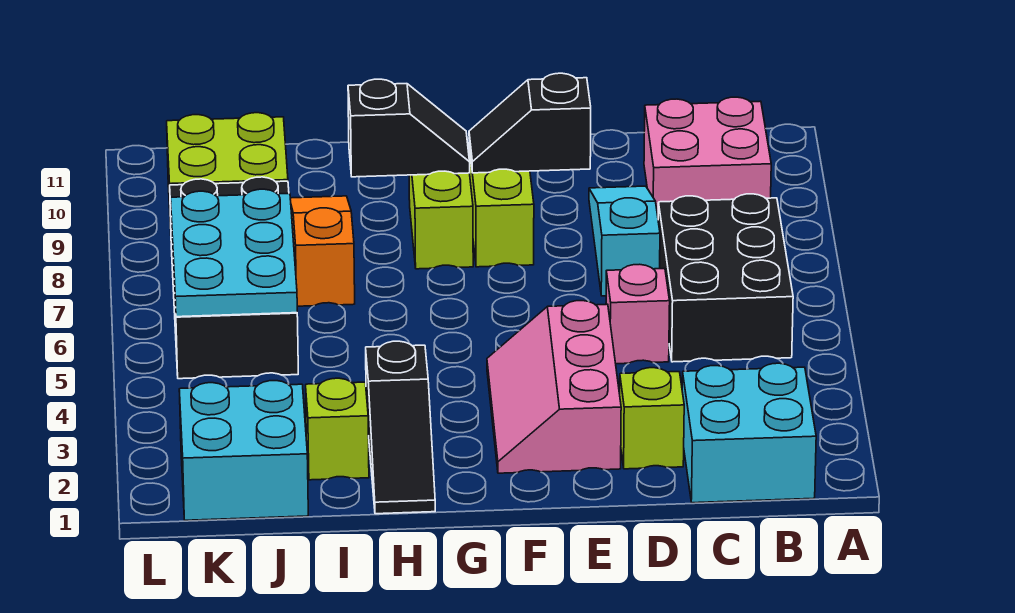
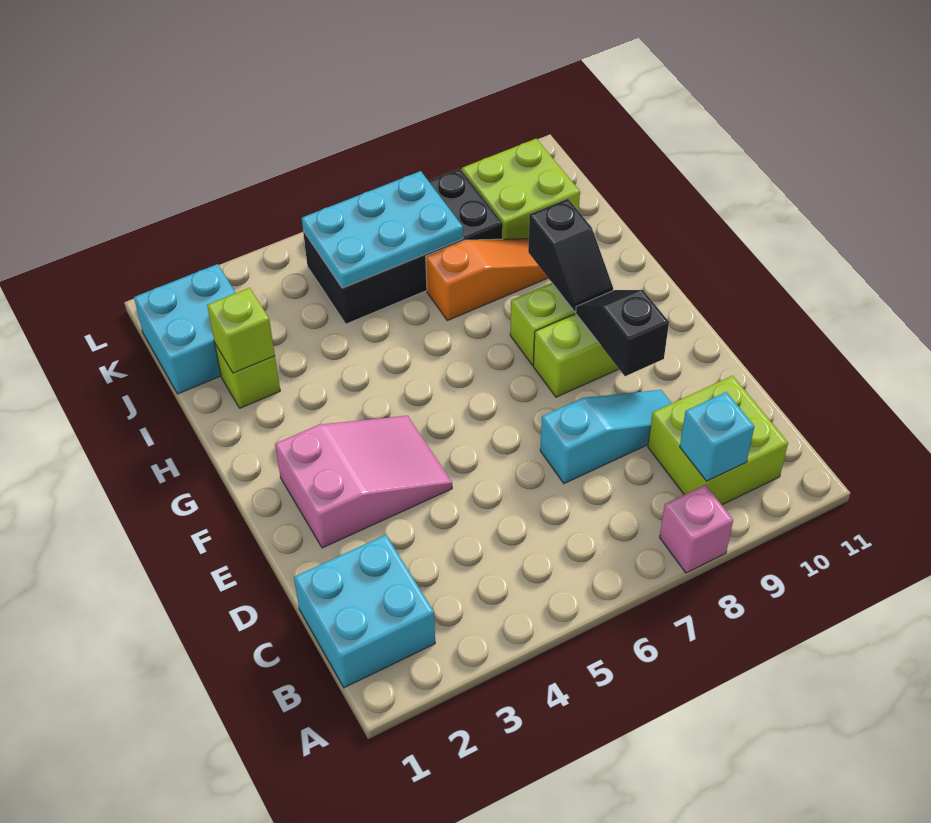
black brick B5:C7 level 1 -> none
pink brick B9:C10 level 1 -> lime brick B9:C10 level 1
none -> cyan brick B9 level 2
lime brick D2 level 1 -> lime brick I2 level 2
pink brick D5 level 1 -> pink brick A8 level 1
pink slope E2:F4 level 1 top E -> pink slope E2:F4 level 1 top 2
black slope H1:H3 level 1 top 3 -> none

